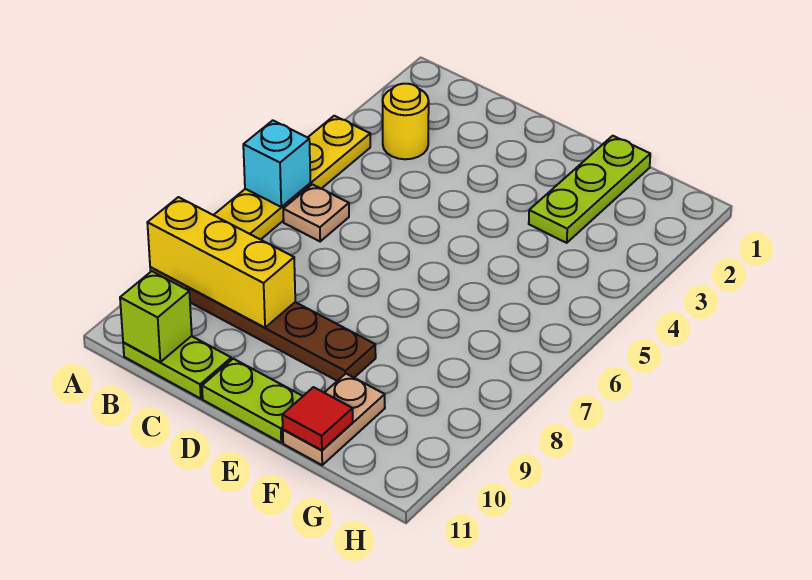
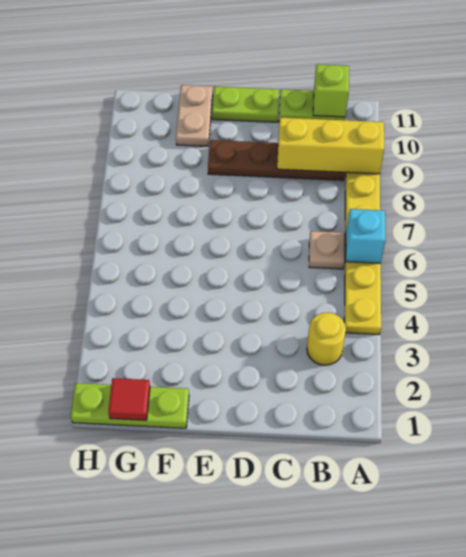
lime plate F1:F3 level 1 -> lime plate F1:H1 level 1
red tile F11 level 2 -> red tile G1 level 2

